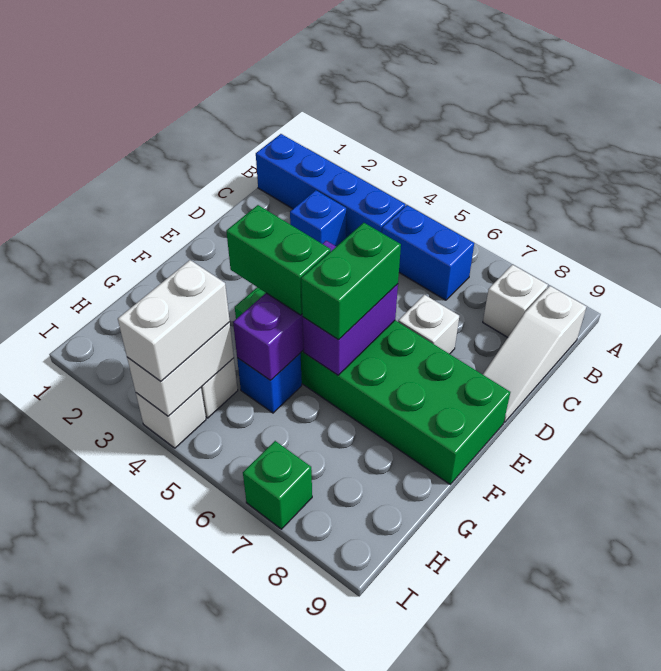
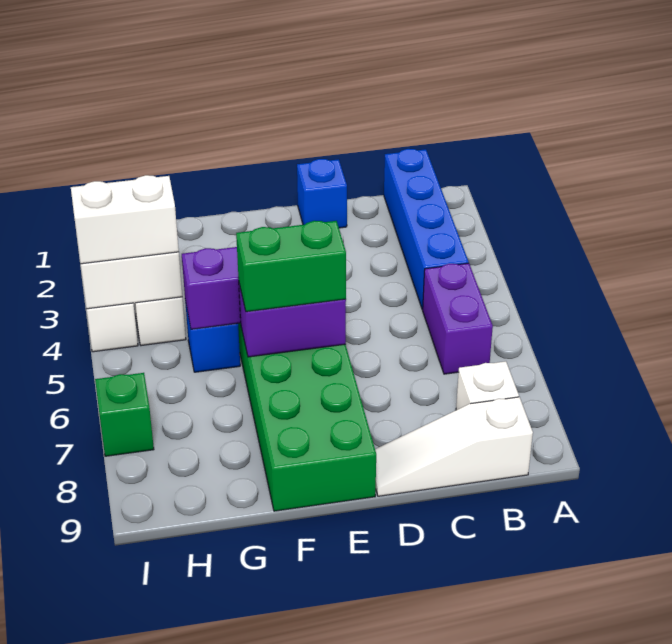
blue brick B5:B6 level 1 -> purple brick B5:B6 level 1
blue brick C3 level 1 -> blue brick D1 level 1
white brick D7 level 1 -> none
green brick F4:F5 level 3 -> none

